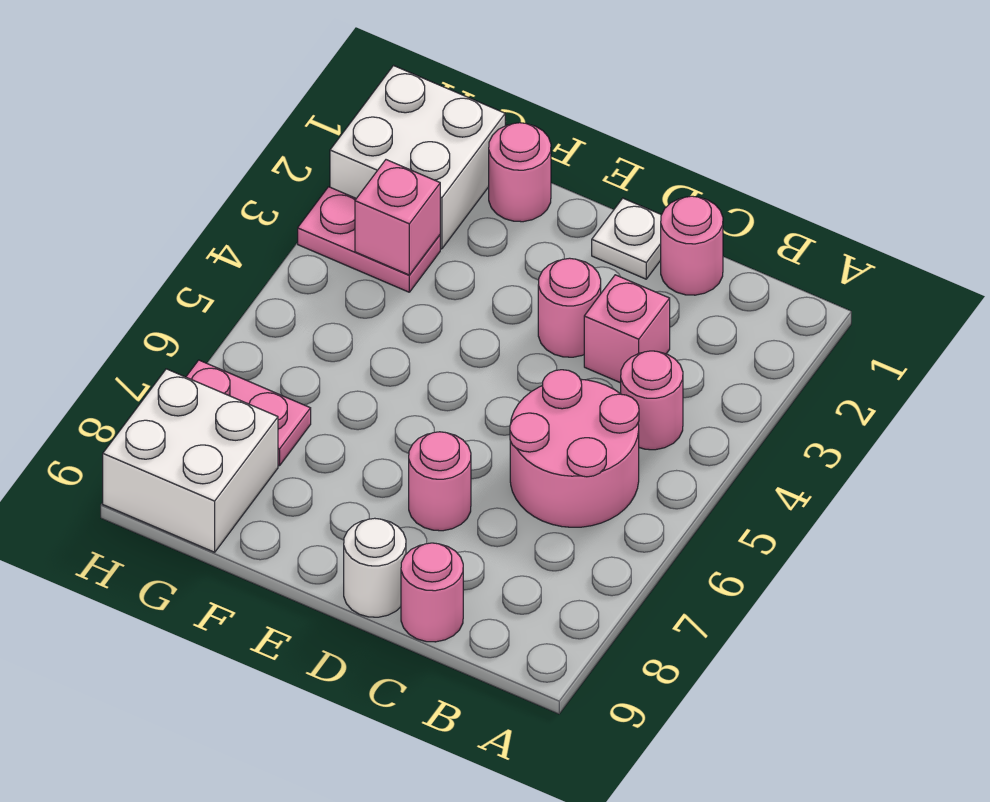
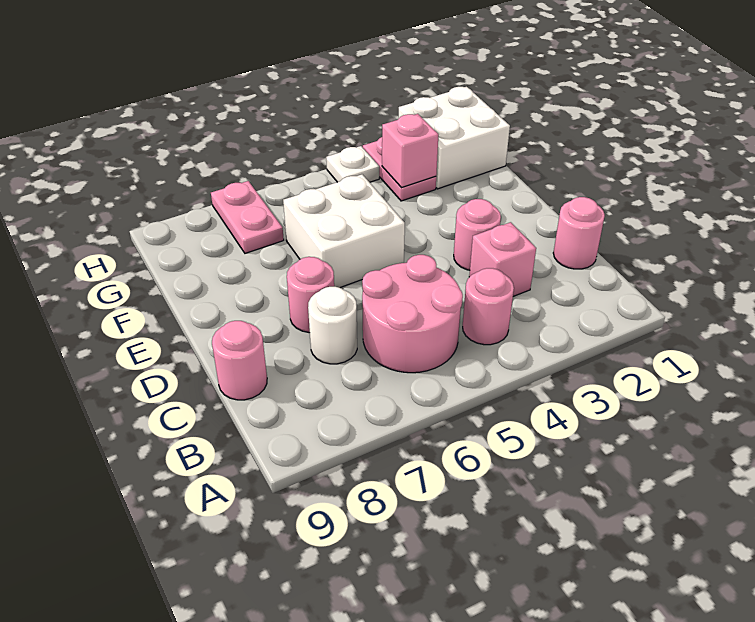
white plate D1 level 1 -> white plate H4 level 1
white round brick D9 level 1 -> white round brick C7 level 1
pink round brick F1 level 1 -> none
white brick G8:H9 level 1 -> white brick E5:F6 level 1

